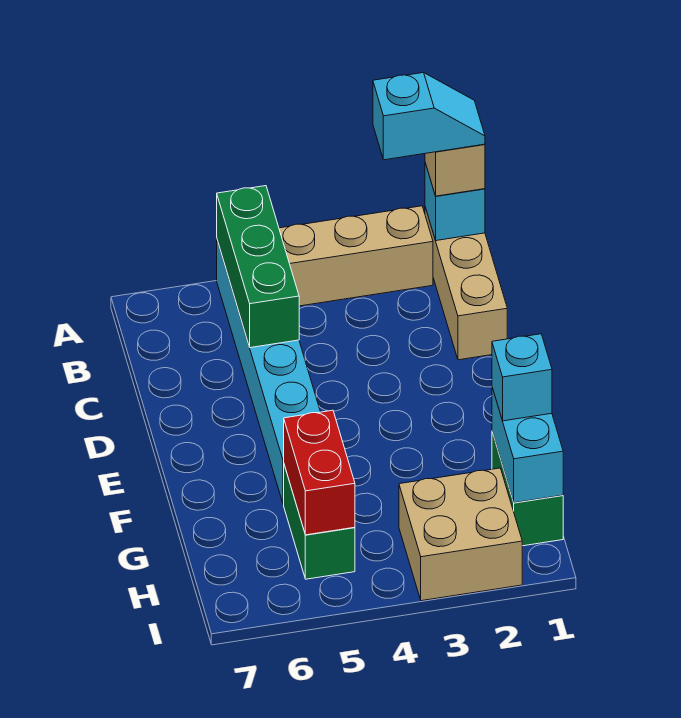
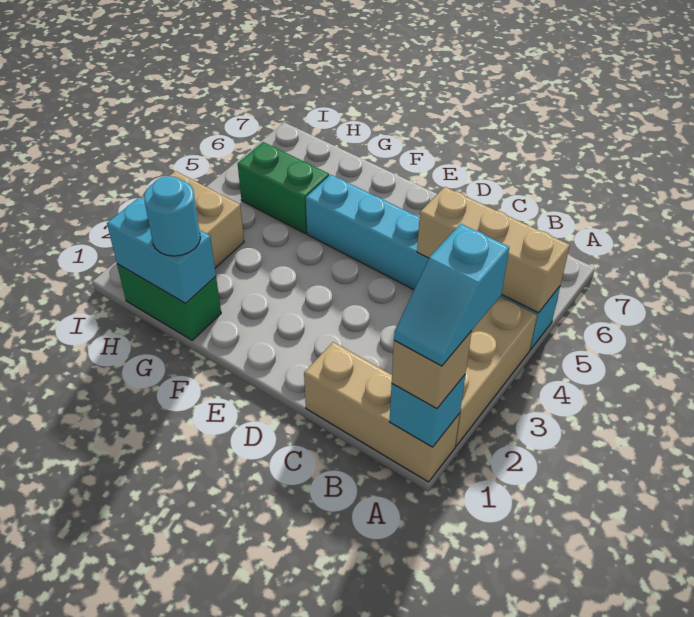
green brick A5:C5 level 2 -> tan brick A5:C5 level 2
cyan brick G1 level 3 -> cyan round brick G1 level 3
red brick G5:H5 level 2 -> none

